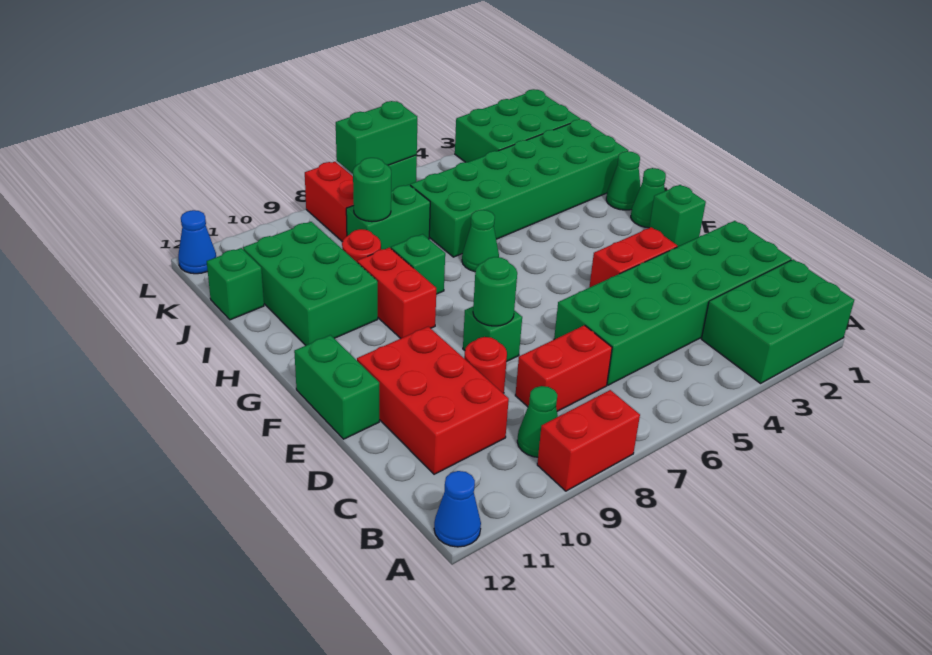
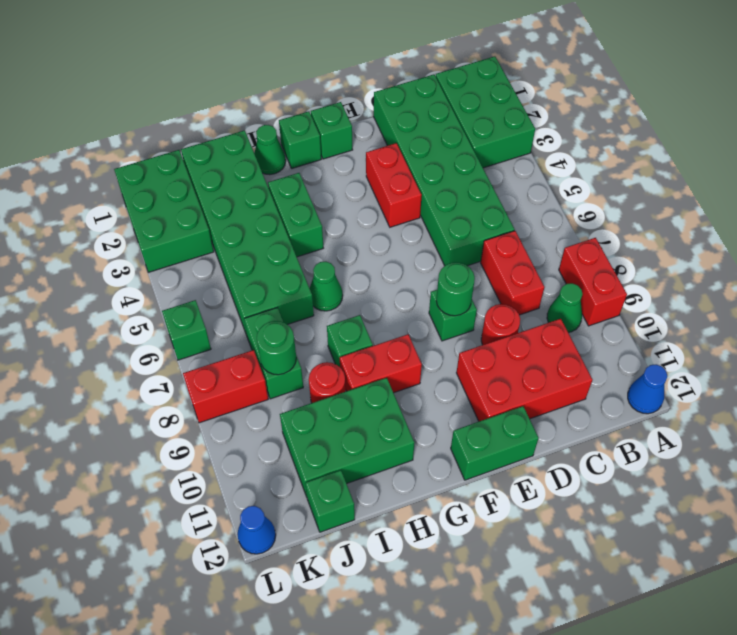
green cone G1 level 1 -> green brick G1 level 1
green brick L6:L7 level 2 -> green brick H3:H4 level 1

